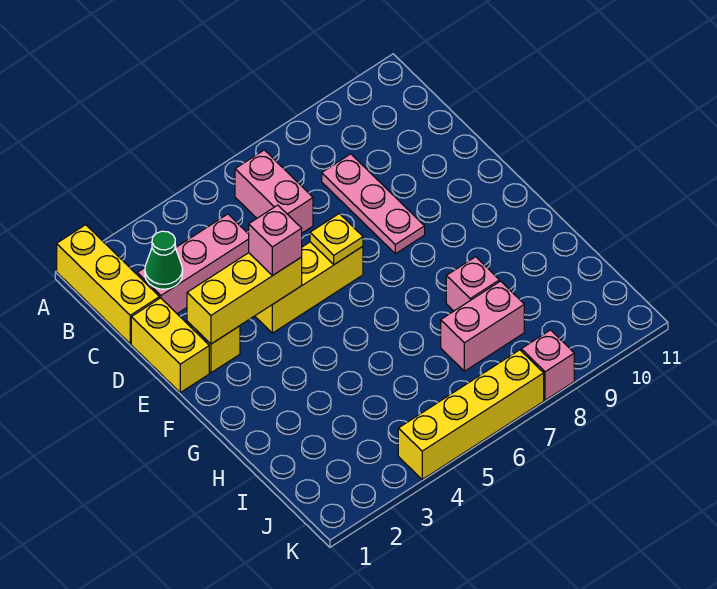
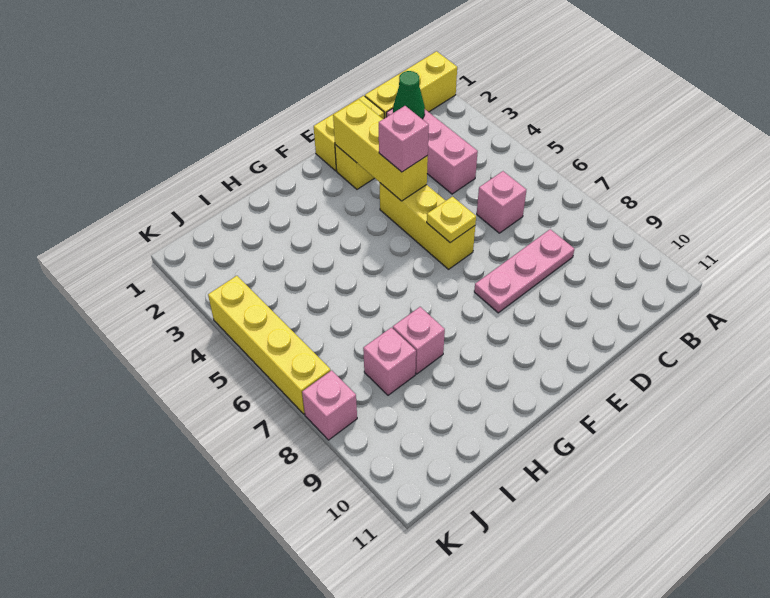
pink brick B6:C6 level 1 -> pink brick C6 level 1
pink brick I7:I8 level 1 -> pink brick I8 level 1

